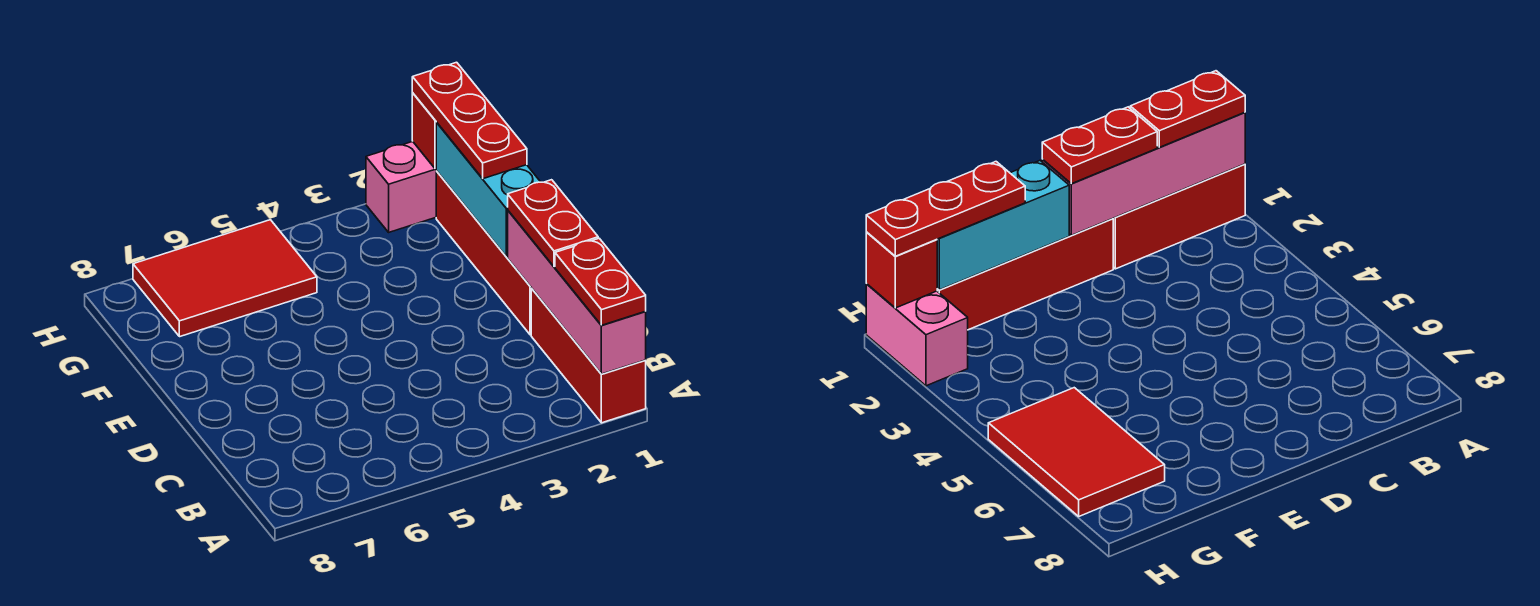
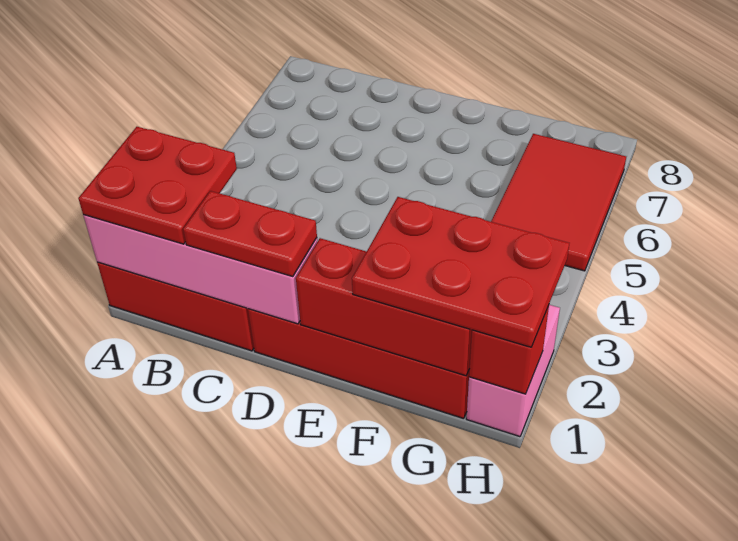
red plate A1:B1 level 3 -> red plate A1:B2 level 3
cyan brick E1:G1 level 2 -> red brick E1:G1 level 2
red plate F1:H1 level 3 -> red plate F1:H2 level 3

